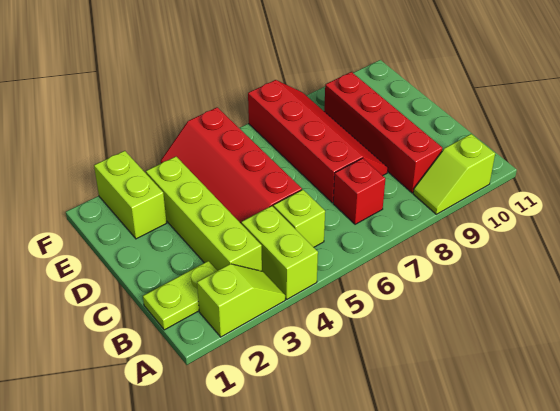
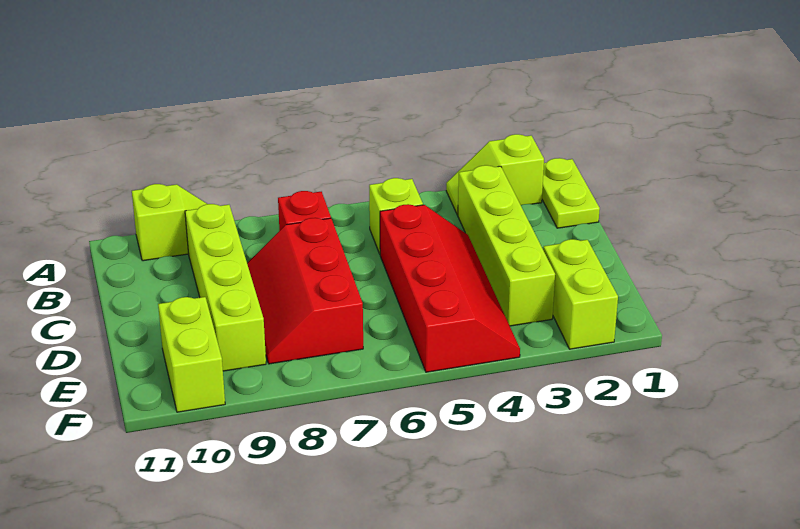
lime brick A4:B4 level 1 -> lime brick E10:F10 level 1
lime plate B1:B2 level 1 -> lime plate A1:B1 level 1
red brick B9:E9 level 1 -> lime brick B9:E9 level 1
red slope C7:F8 level 1 top 7 -> red slope C7:E8 level 1 top 7

